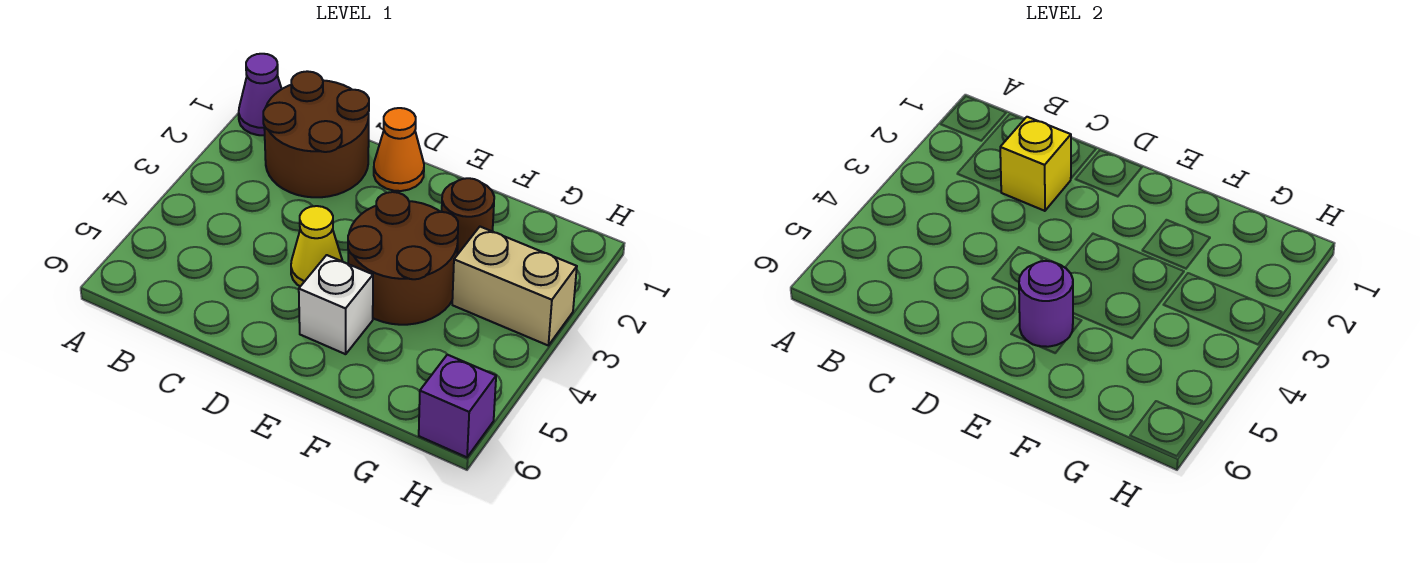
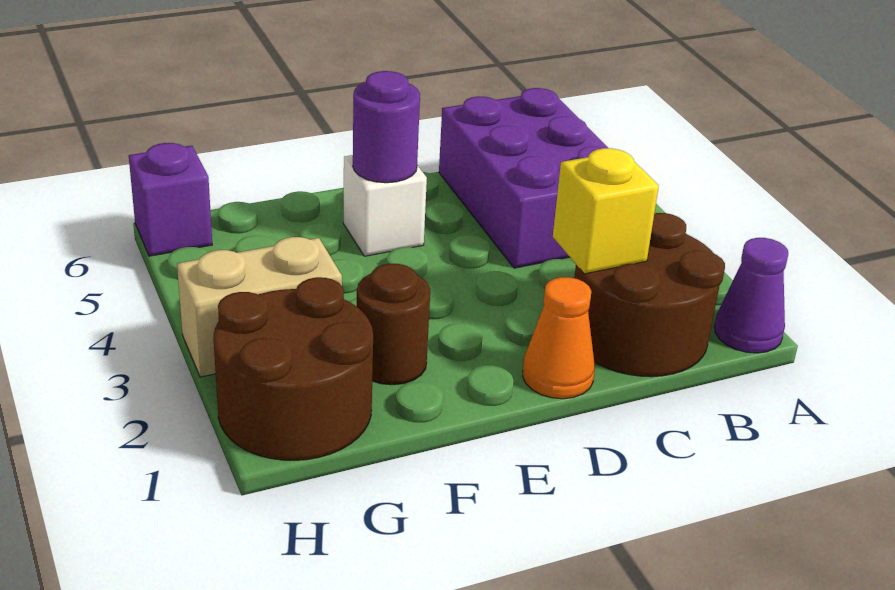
none -> purple brick B4:C6 level 1
yellow cone D4 level 1 -> none
brown round brick E3:F4 level 1 -> brown round brick G1:H2 level 1

